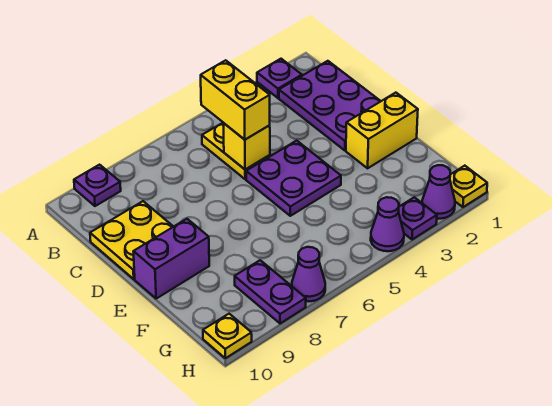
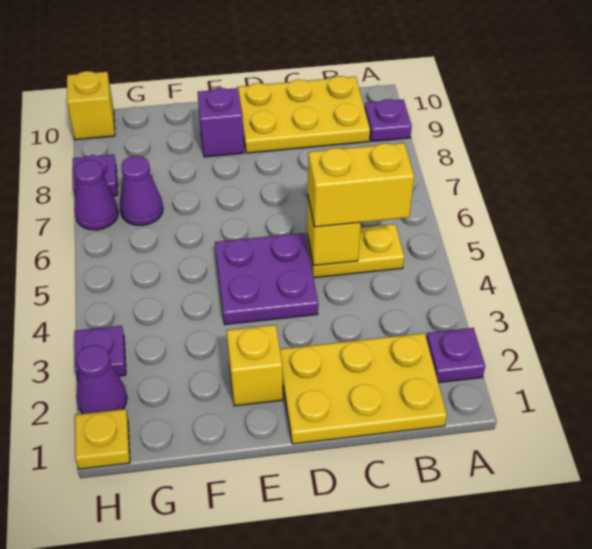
purple plate B1:D2 level 1 -> yellow plate B1:D2 level 1
yellow plate C9:D10 level 1 -> yellow plate B9:D10 level 1
yellow brick E1:E2 level 1 -> yellow brick E2 level 1
purple brick E9:E10 level 1 -> purple brick E9 level 1
purple plate G8:H8 level 1 -> purple plate H8 level 1
purple cone H4 level 1 -> purple cone G7 level 1
yellow plate H10 level 1 -> yellow brick H10 level 1

